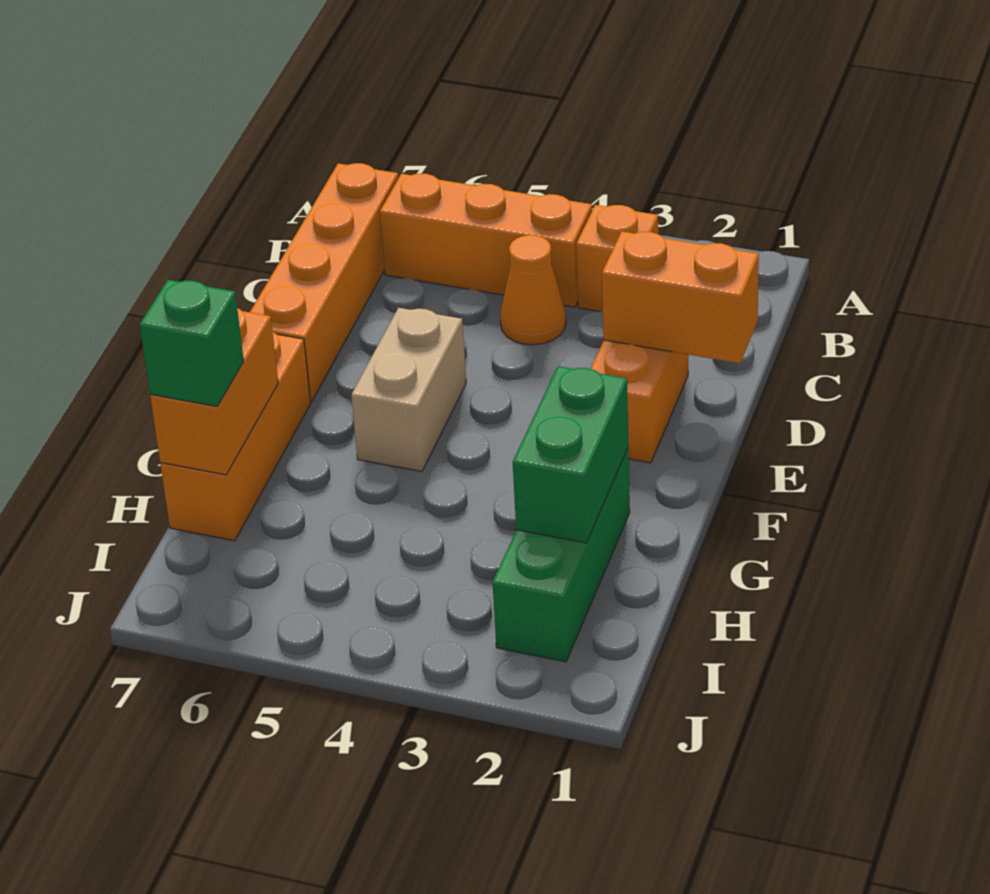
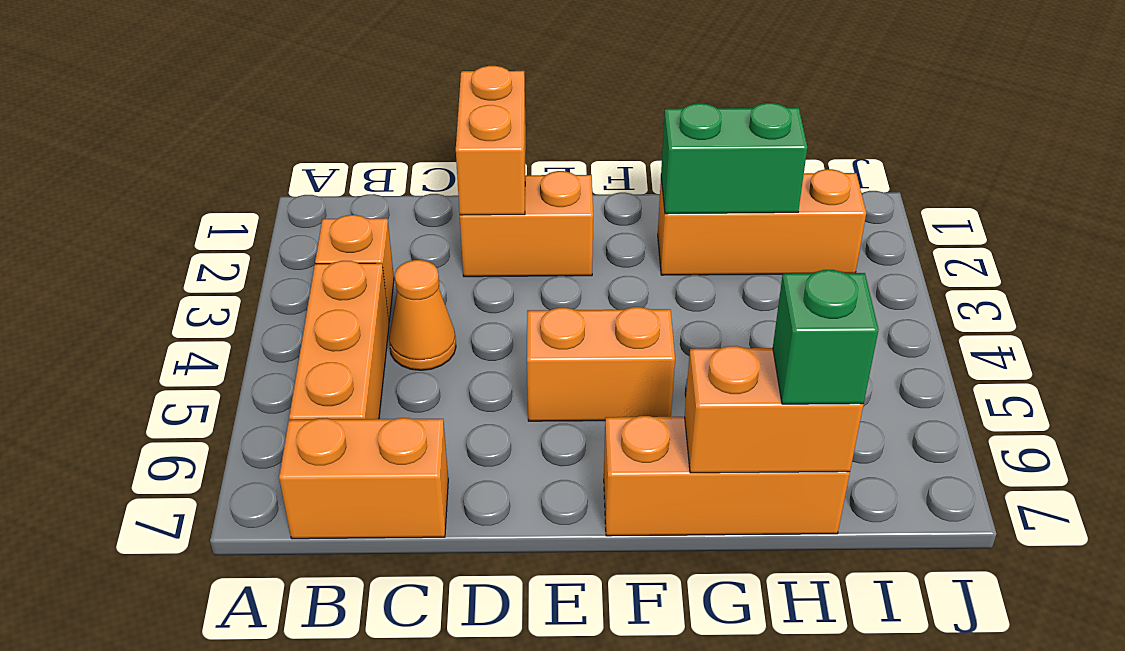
orange brick B7:E7 level 1 -> orange brick B7:C7 level 1
tan brick E5:F5 level 1 -> orange brick E5:F5 level 1
green brick G2:I2 level 1 -> orange brick G2:I2 level 1

